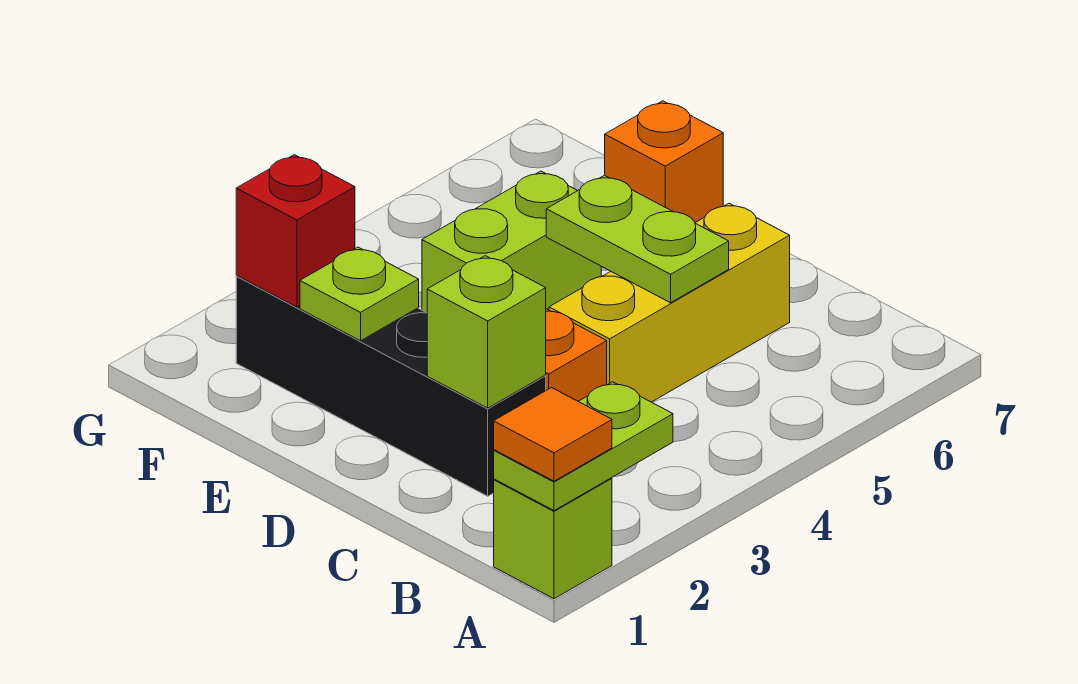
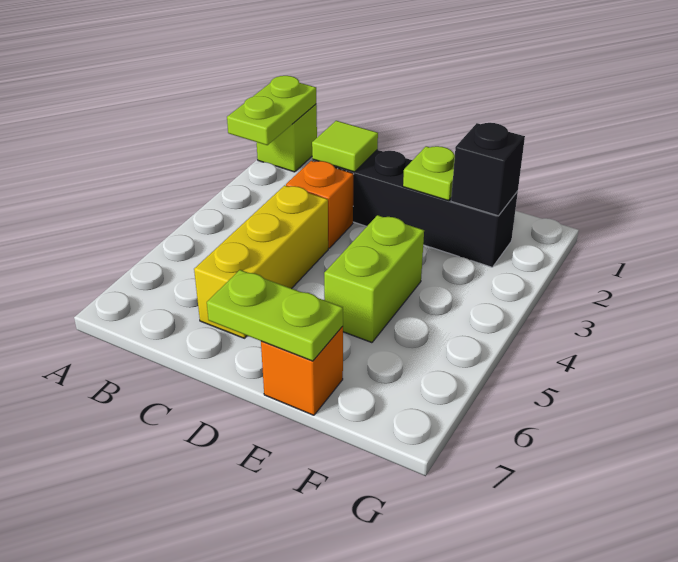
orange tile A1 level 3 -> none
lime brick C2 level 2 -> lime tile C2 level 2
lime plate C5:D5 level 2 -> lime plate D7:E7 level 2
red brick F2 level 2 -> black brick F2 level 2

